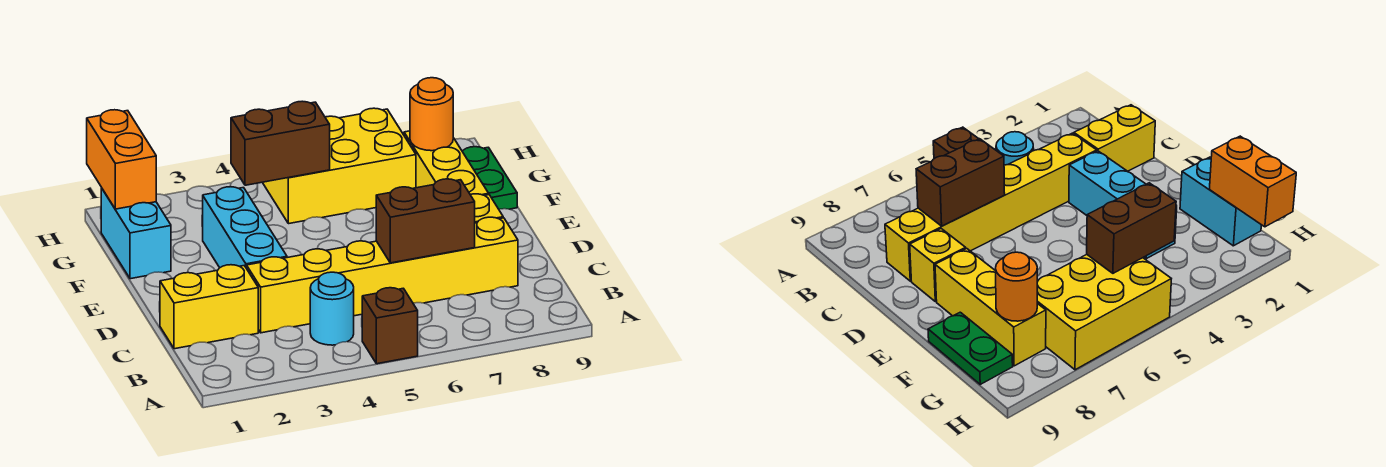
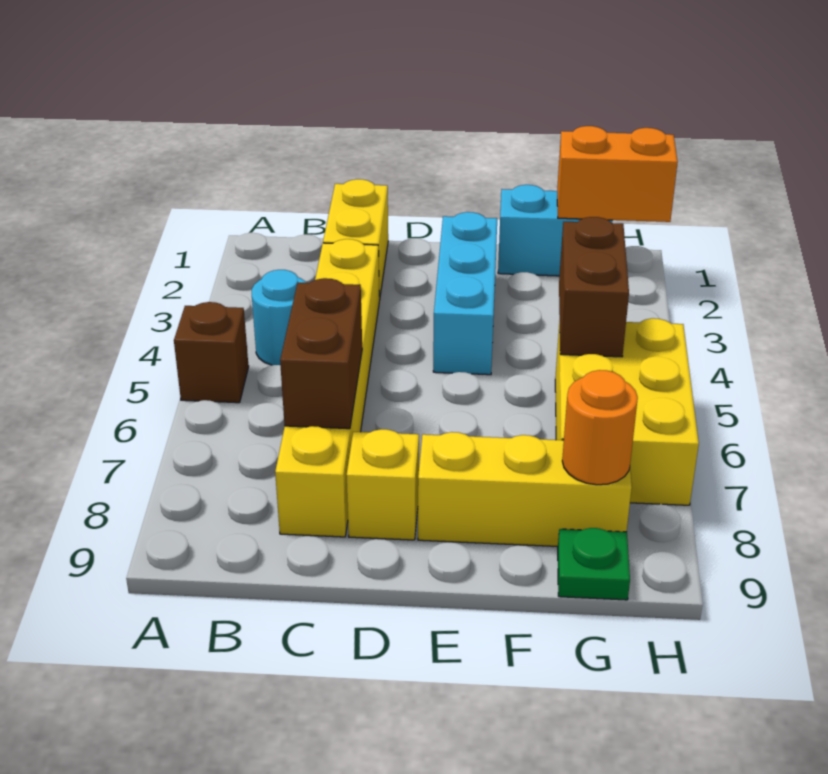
cyan brick D3:F3 level 1 -> cyan brick E2:E4 level 1
green plate F9:G9 level 1 -> green plate G9 level 1

